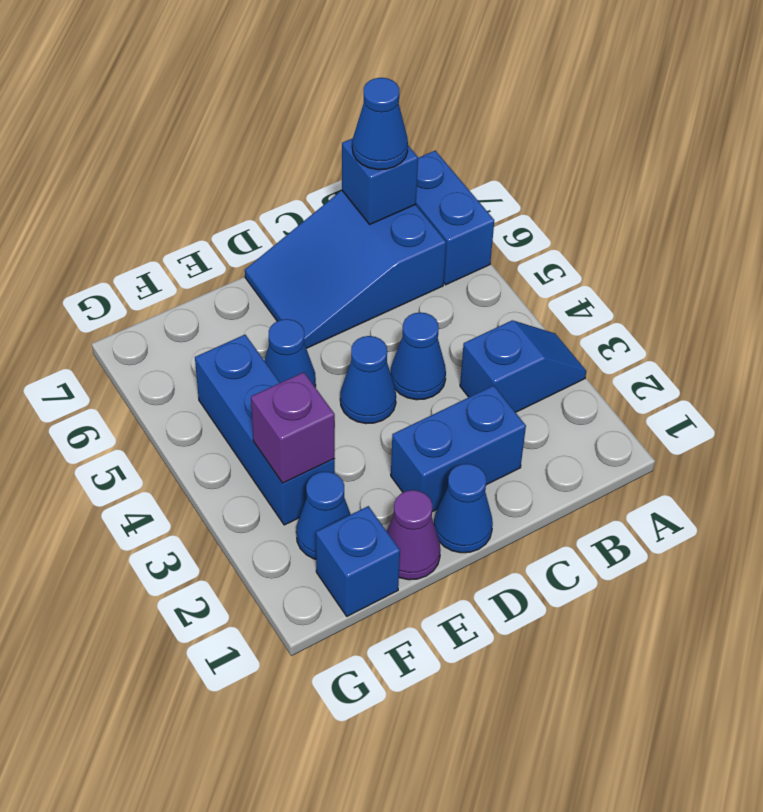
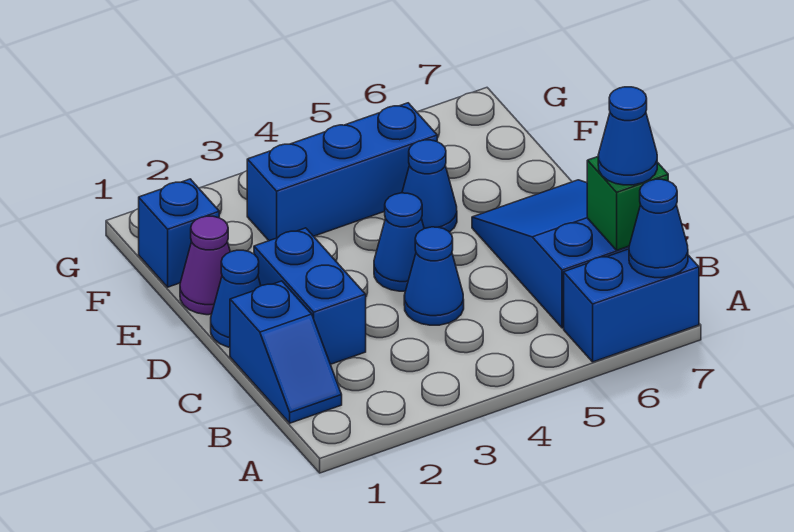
blue slope A3:B3 level 1 top B -> blue slope B1:C1 level 1 top C
blue brick B7 level 2 -> green brick B7 level 2
blue cone F2 level 1 -> blue cone A7 level 2
purple brick F3 level 2 -> none

